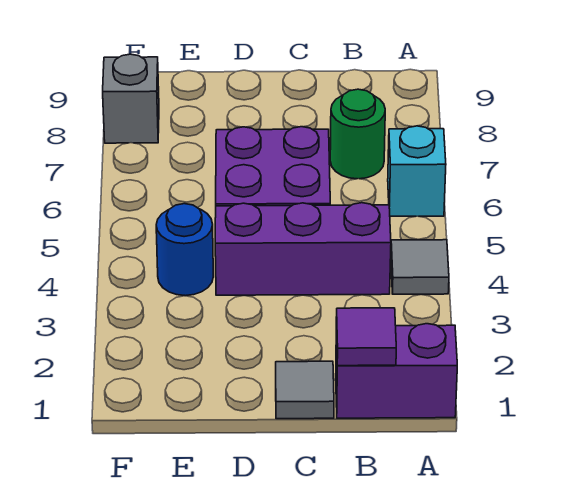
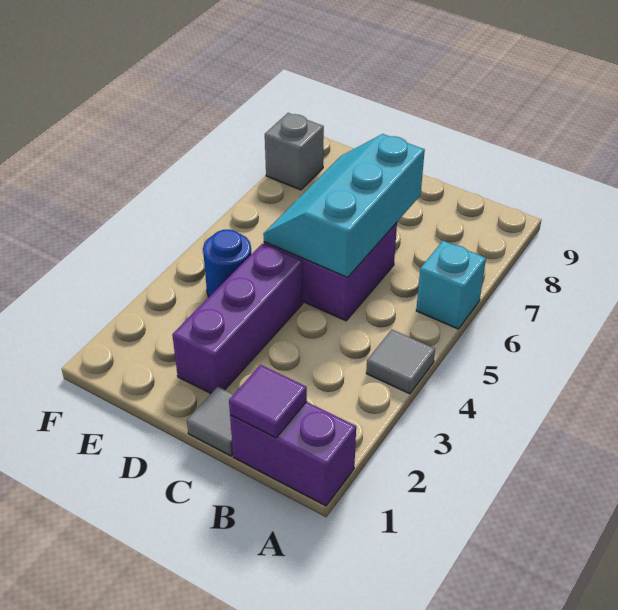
purple brick B4:D4 level 1 -> purple brick D2:D4 level 1
green round brick B7 level 1 -> none
none -> cyan slope C5:D7 level 2 top C

